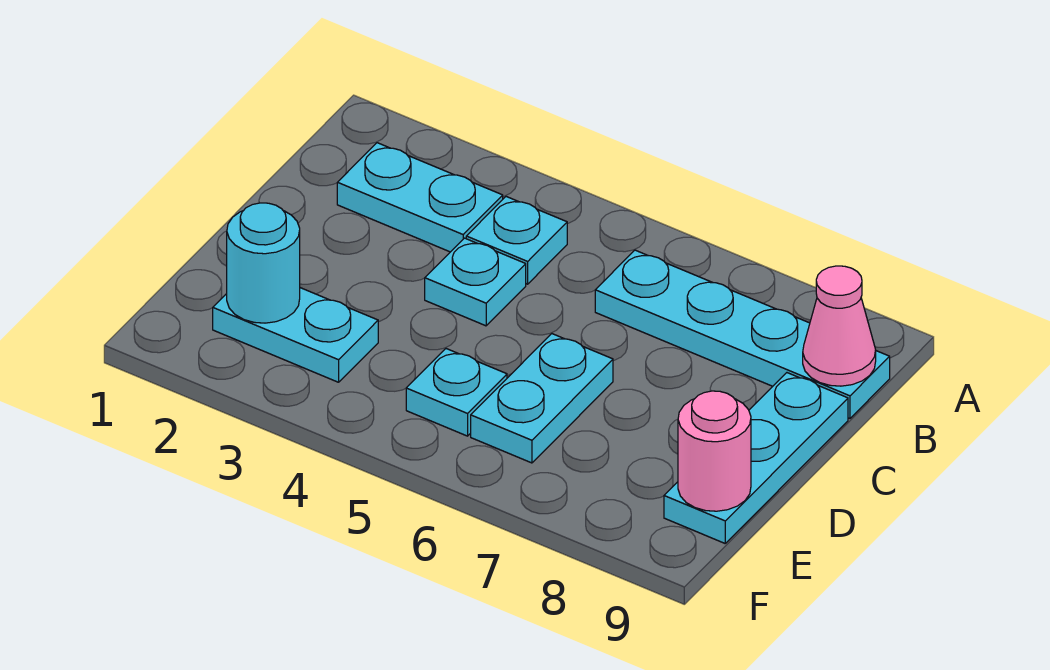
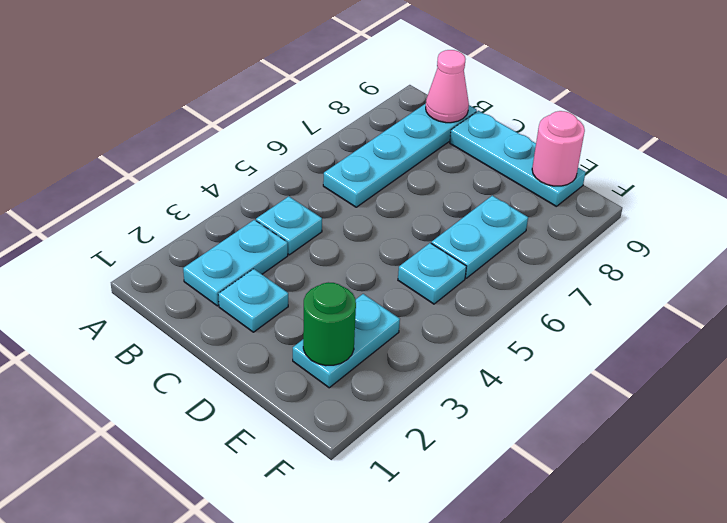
cyan plate C4 level 1 -> cyan plate C2 level 1
cyan plate D6:E6 level 1 -> cyan plate E6:E7 level 1
cyan round brick E2 level 2 -> green round brick E2 level 2

